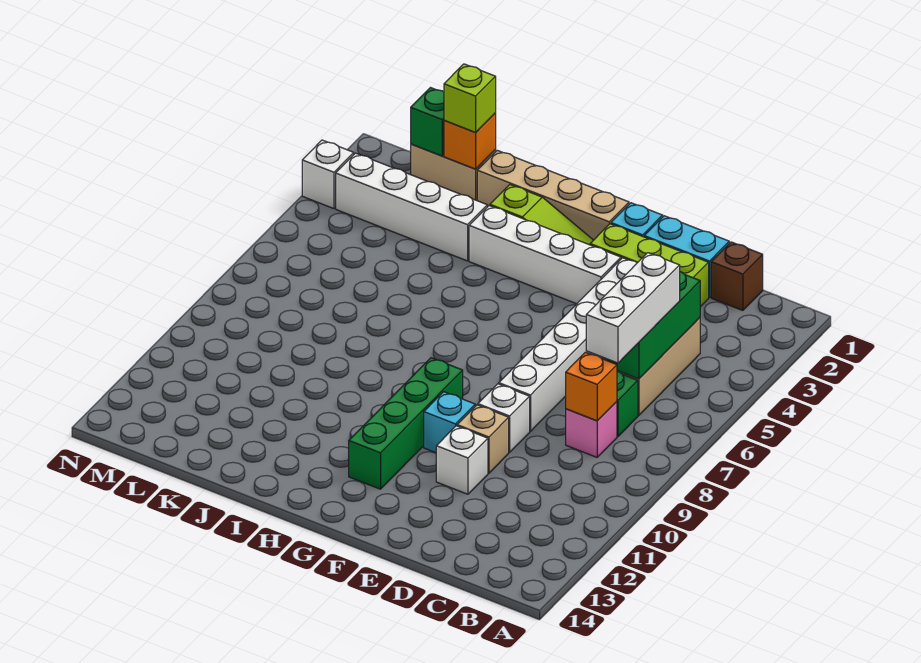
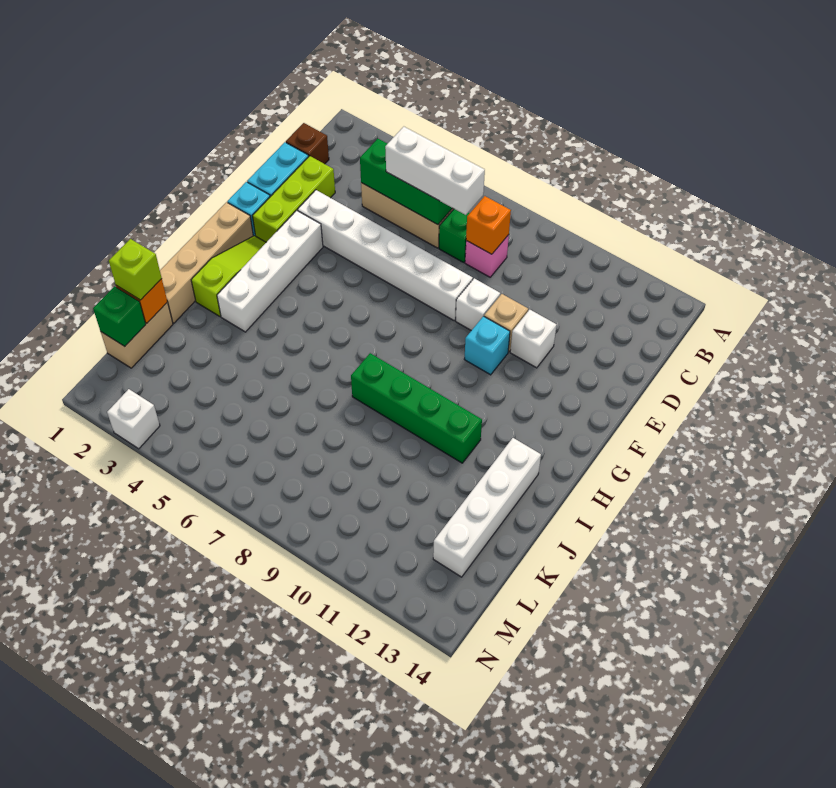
green brick G9:G12 level 1 -> green brick I8:I11 level 1
white brick J3:M3 level 1 -> white brick I13:L13 level 1

